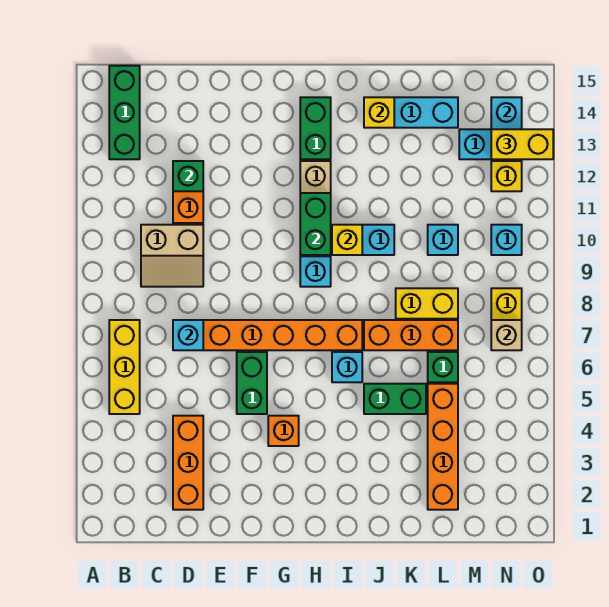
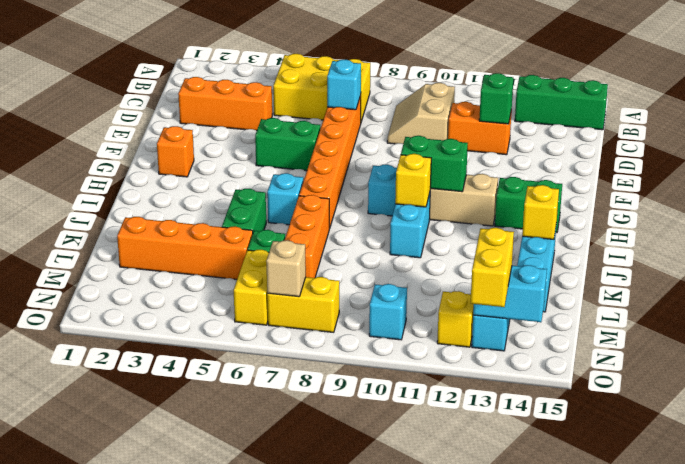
yellow brick B5:B7 level 1 -> yellow brick B5:C7 level 1
orange brick G4 level 1 -> orange brick G2 level 1
yellow brick K8:L8 level 1 -> yellow brick M6:N6 level 1
cyan brick L10 level 1 -> none

